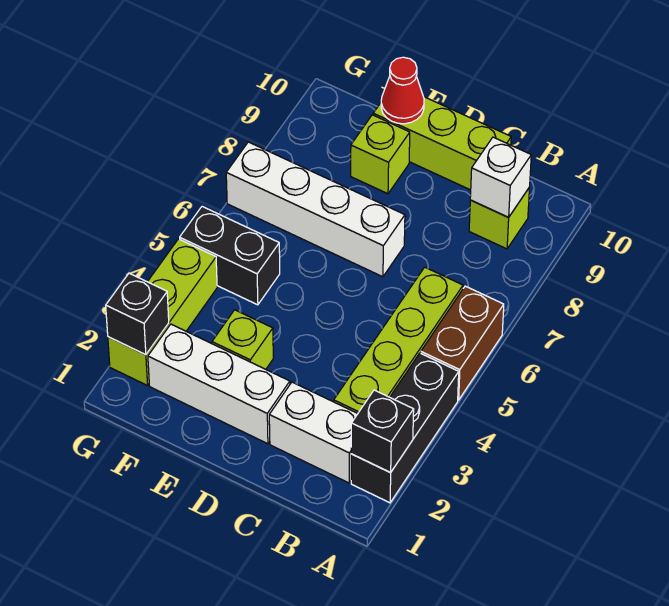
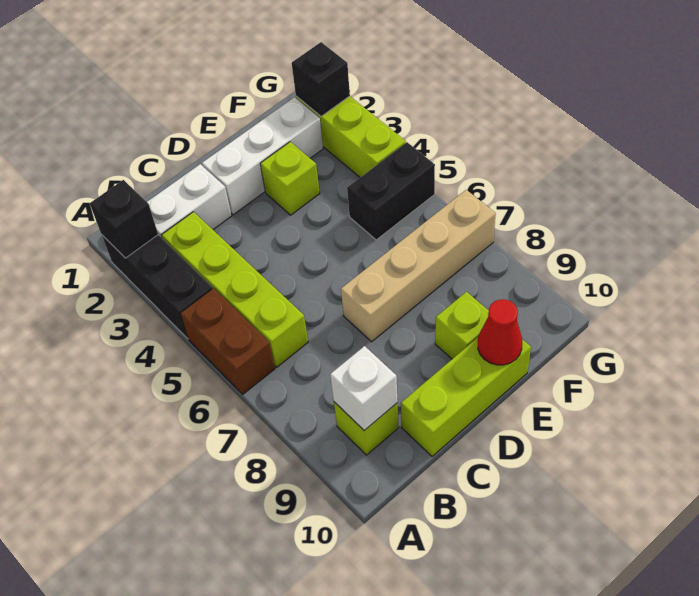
white brick D7:G7 level 1 -> tan brick D7:G7 level 1

